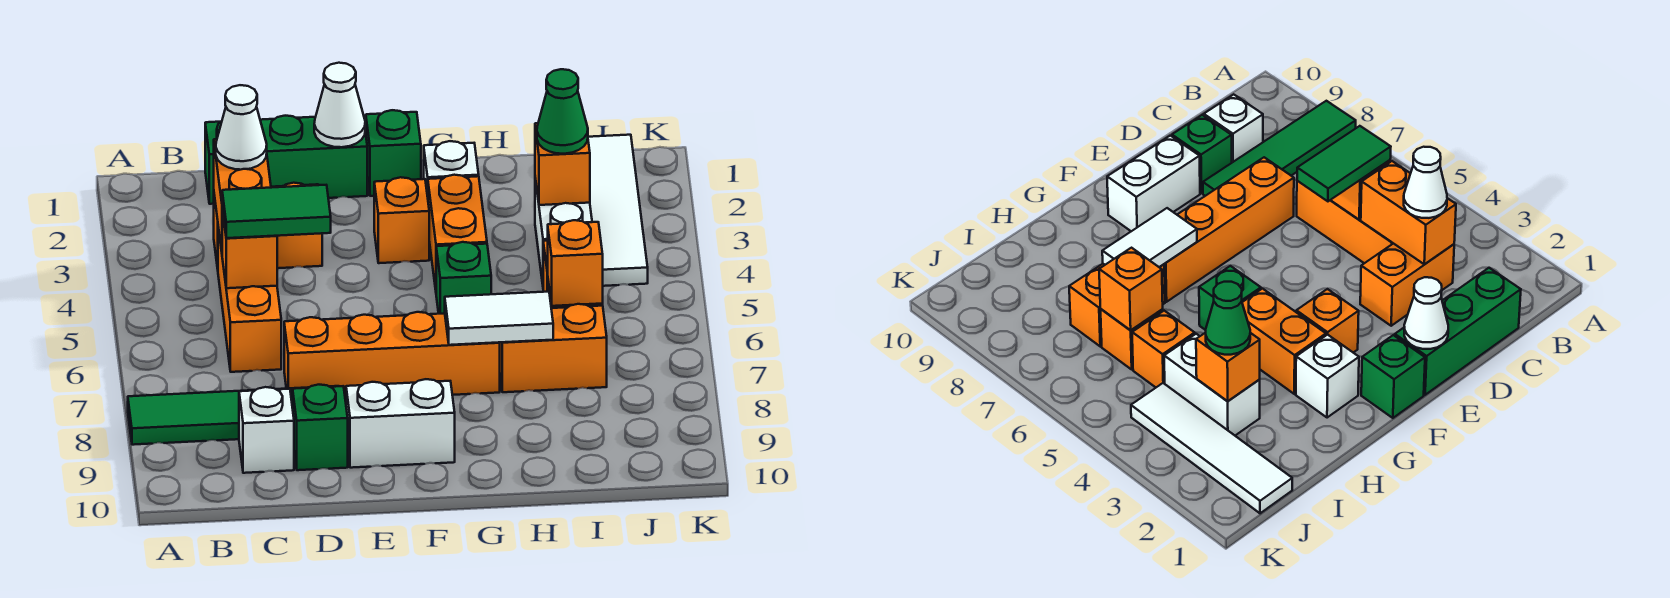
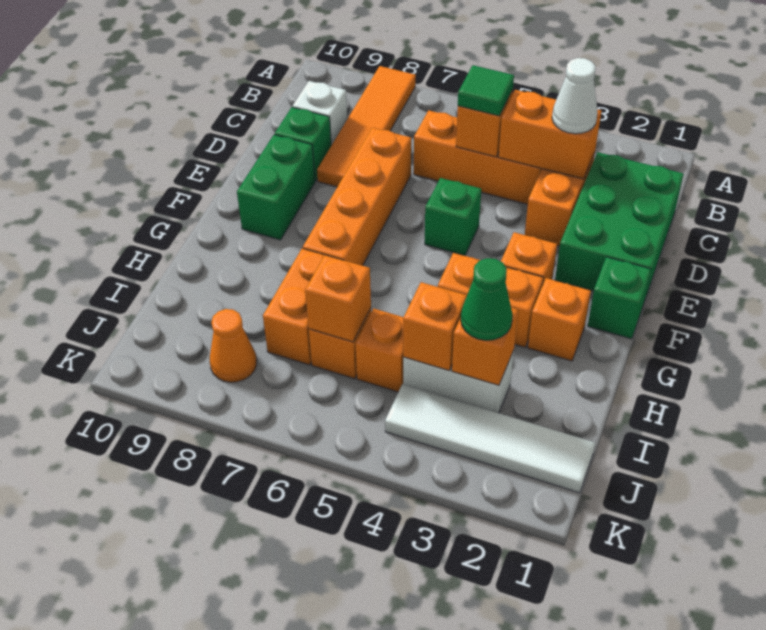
green tile A8:D8 level 1 -> orange tile A8:D8 level 1
green brick C1:E1 level 1 -> green brick C1:E2 level 1
green tile C5:D5 level 3 -> green tile C5 level 3
white cone E1 level 2 -> none
white brick E9:F9 level 1 -> green brick E9:F9 level 1
white brick G2 level 1 -> orange brick G2 level 1
green brick G5 level 1 -> green brick E5 level 1
white tile G7:H7 level 2 -> none
none -> orange brick I4 level 2
none -> orange cone J8 level 1

